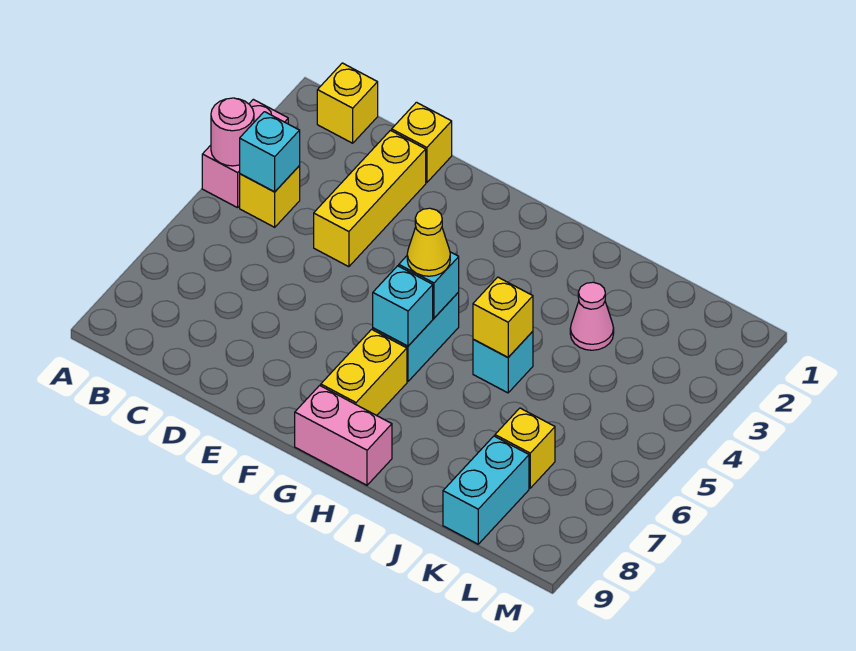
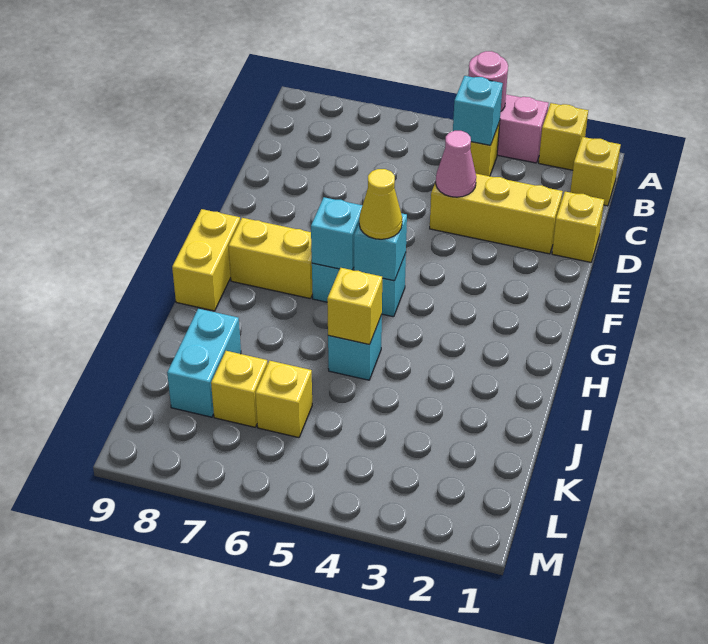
none -> yellow brick A2 level 1
pink brick G9:H9 level 1 -> yellow brick G9:H9 level 1
pink cone J3 level 1 -> pink cone D4 level 2
none -> yellow brick K6 level 1
cyan brick K8:K9 level 1 -> cyan brick J8:K8 level 1

